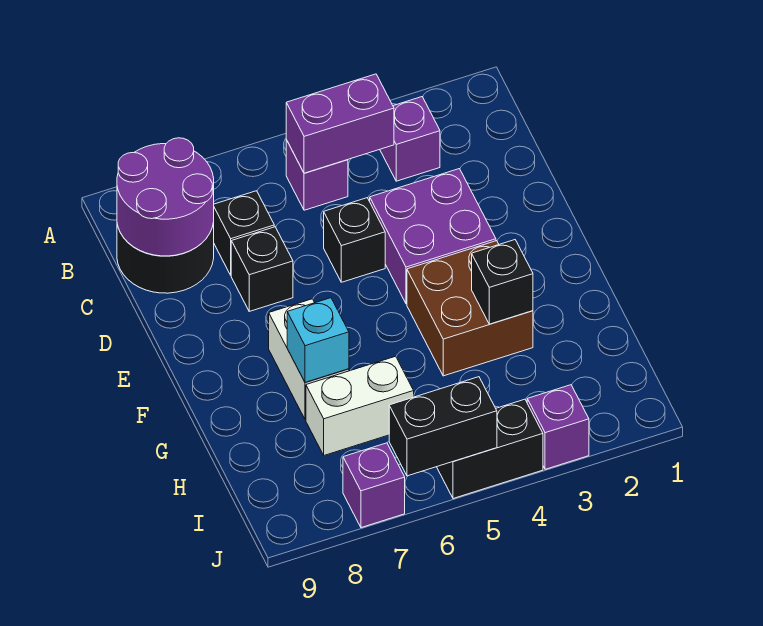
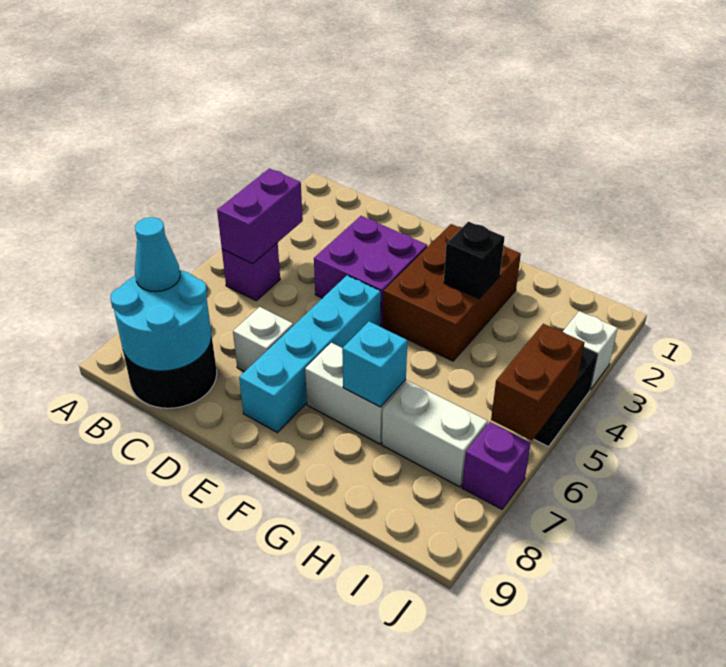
purple brick B3 level 1 -> none
purple round brick B8:C9 level 2 -> cyan round brick B8:C9 level 2
none -> cyan cone B8 level 3
black brick C7 level 1 -> none
black brick D5 level 1 -> none
black brick D7 level 1 -> white brick D7 level 1
none -> cyan brick E5:E8 level 1
brown brick F3:G4 level 1 -> brown brick F2:G4 level 1
white brick H6:H7 level 1 -> white brick H7:I7 level 1
purple brick J3 level 1 -> white brick J3 level 1
black brick J5:J6 level 2 -> brown brick J5:J6 level 2

